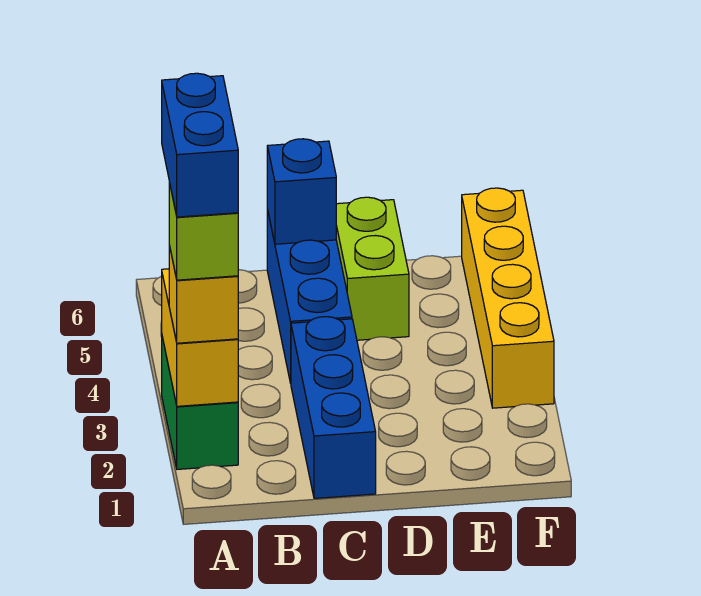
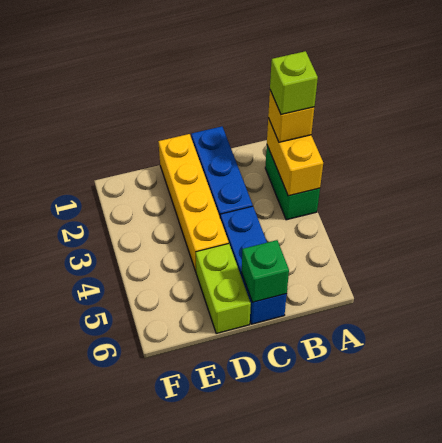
blue brick A2:A3 level 5 -> none
blue brick C6 level 2 -> green brick C6 level 2
yellow brick F3:F6 level 1 -> yellow brick D1:D4 level 1

